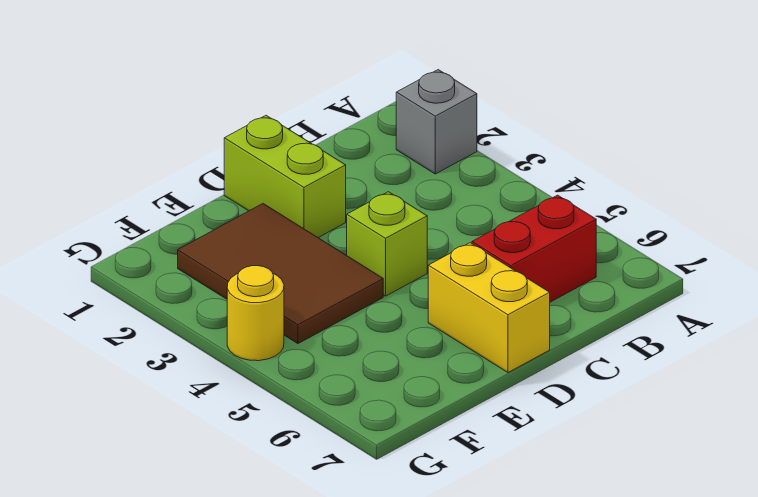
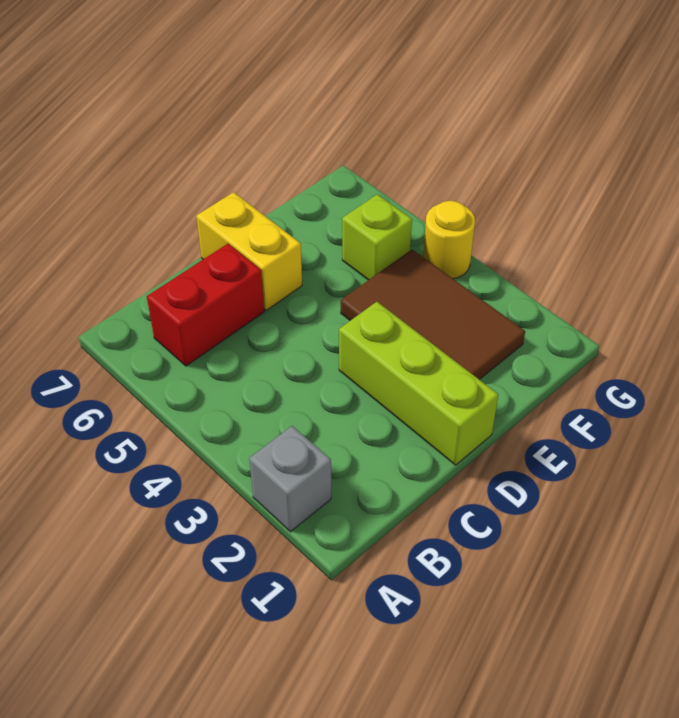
lime brick D1:D2 level 1 -> lime brick D1:D3 level 1
lime brick D4 level 1 -> lime brick F5 level 1

